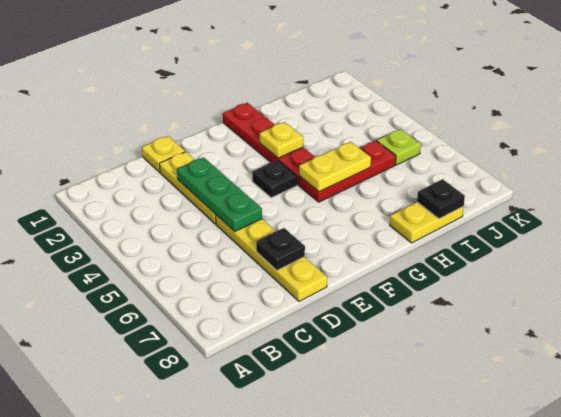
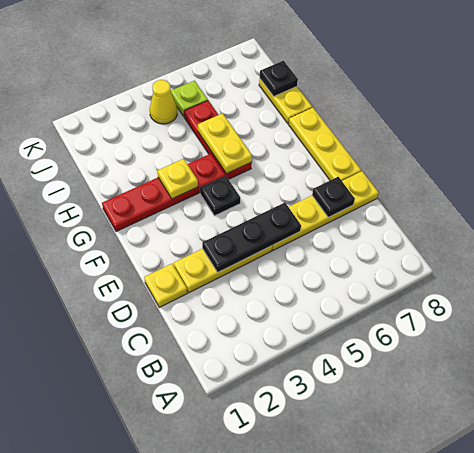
green plate D3:D5 level 2 -> black plate D3:D5 level 2
none -> yellow plate E8:G8 level 1
none -> yellow cone J4 level 1

